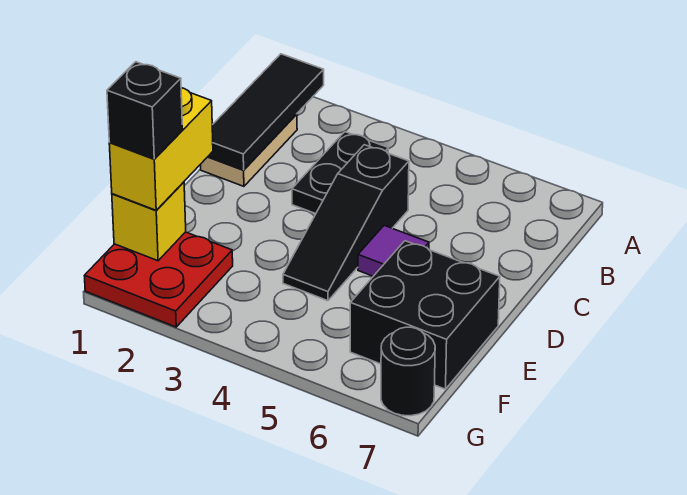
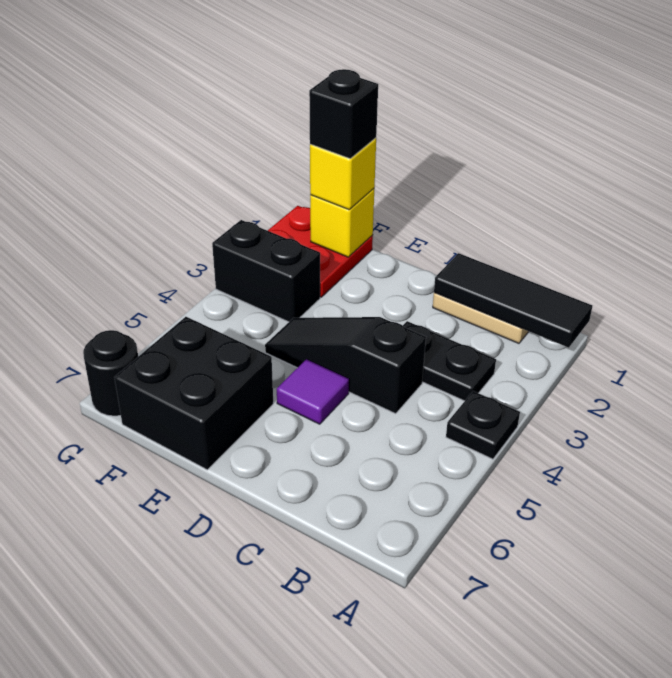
none -> black plate A4 level 1
yellow brick E1:F1 level 3 -> yellow brick F1 level 3
none -> black brick F3:G3 level 1

